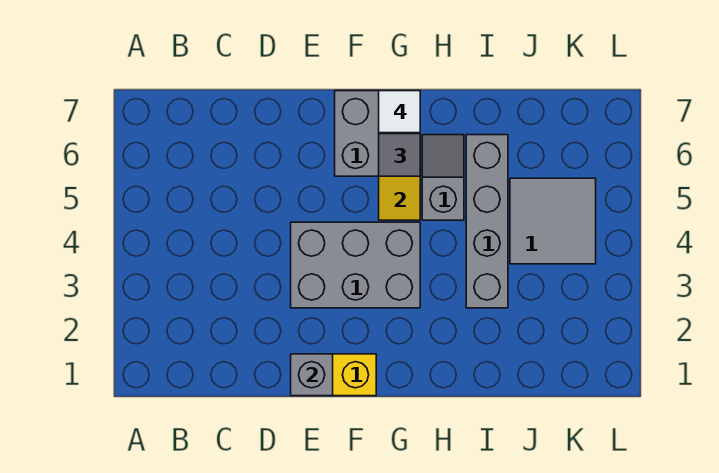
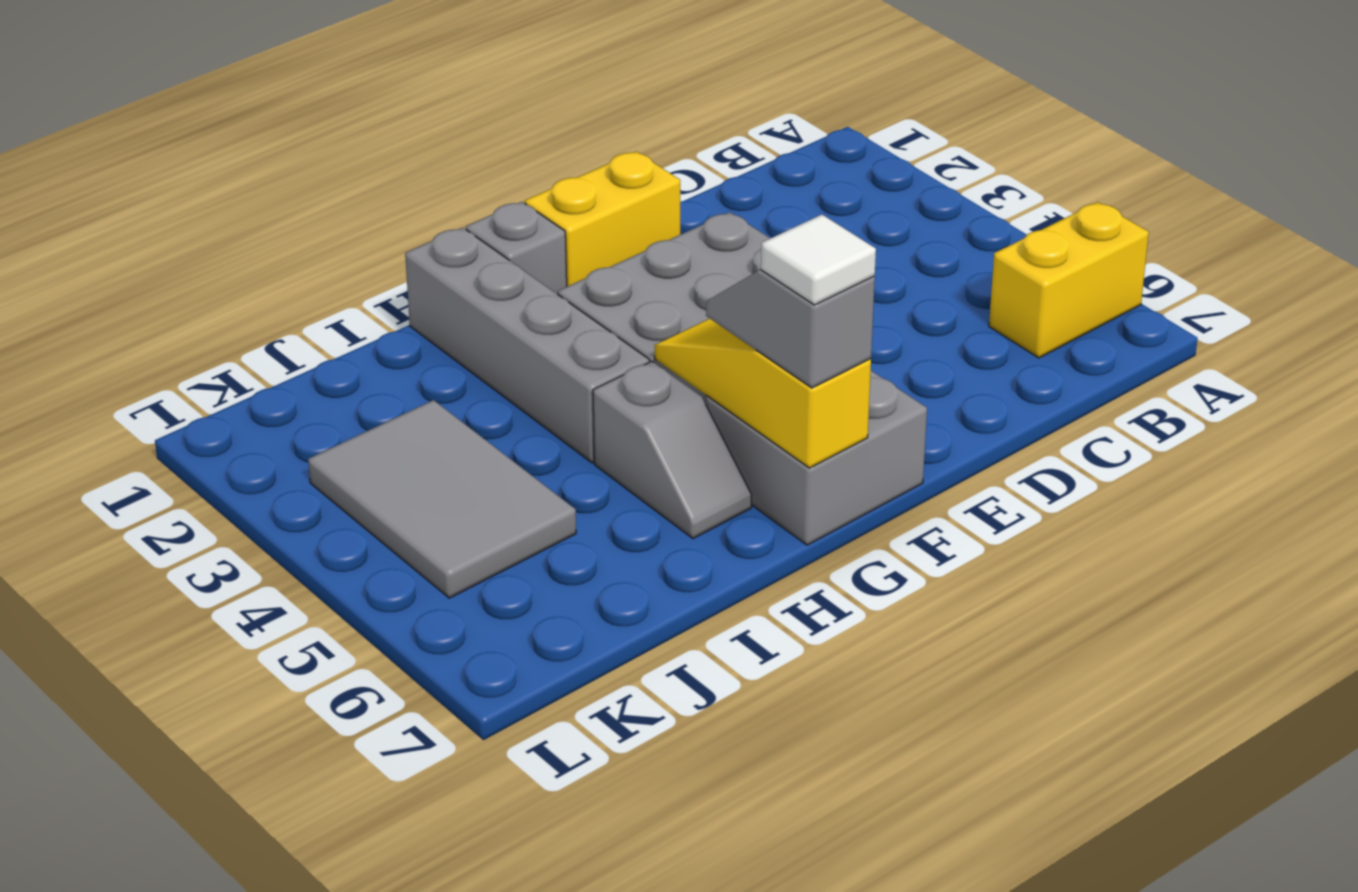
none -> yellow brick A6:B6 level 1
grey brick E1 level 2 -> grey brick G1 level 1
grey brick I3:I6 level 1 -> grey brick H1:H4 level 1
grey tile J4:K5 level 1 -> grey tile J3:K5 level 1

